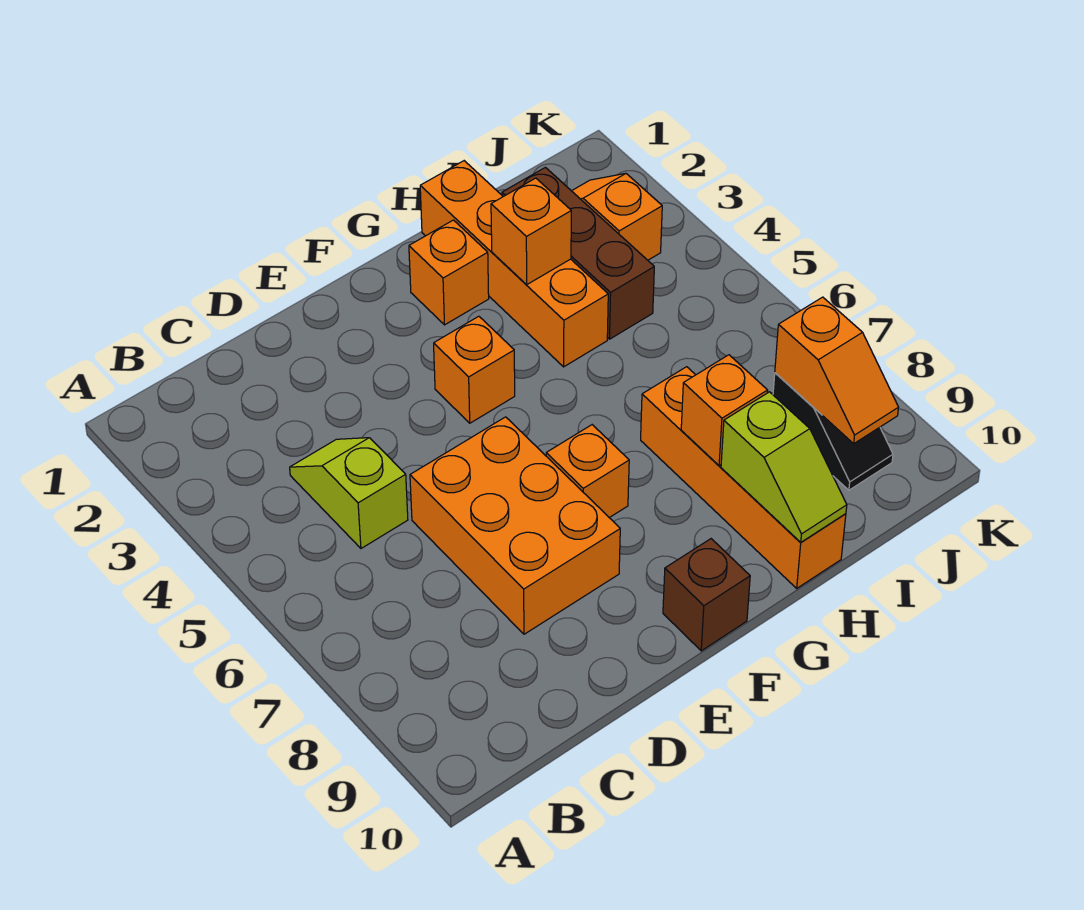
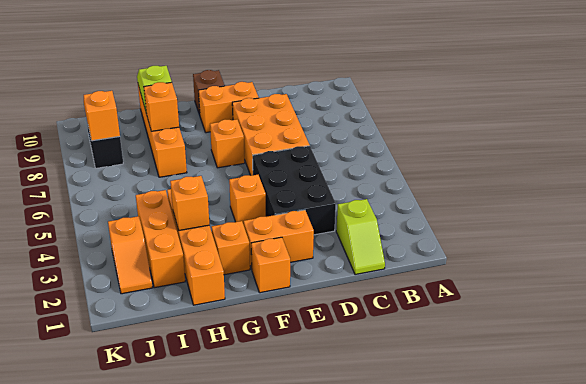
lime slope C4:C5 level 1 top 5 -> lime slope C1:C2 level 1 top 2
none -> black brick D3:E5 level 1
none -> orange brick E2:F2 level 1
none -> orange brick E9:F9 level 1
none -> orange brick F1 level 1
brown brick I2:I4 level 1 -> orange brick I2:I4 level 1

